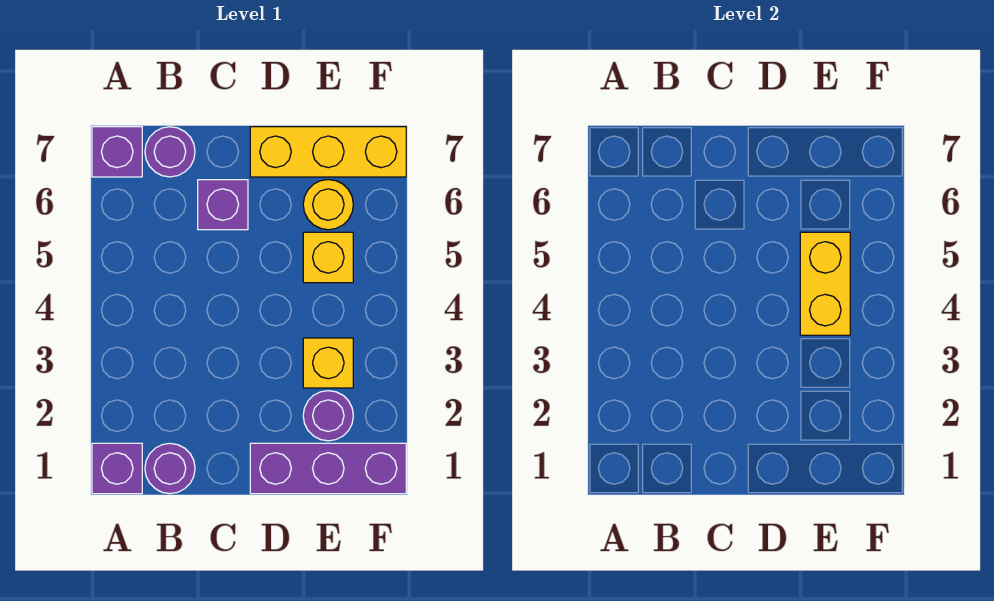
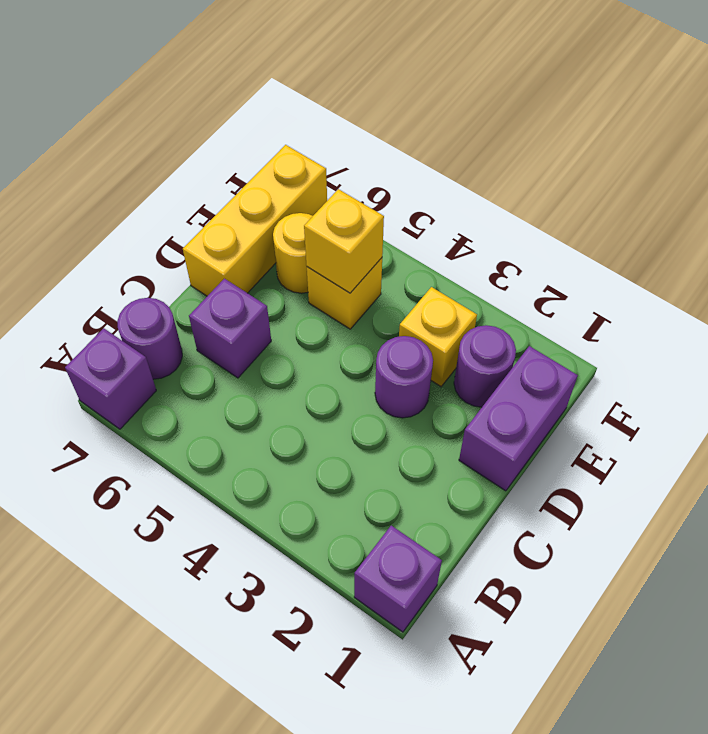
purple round brick B1 level 1 -> purple round brick D3 level 1
purple brick D1:F1 level 1 -> purple brick D1:E1 level 1
yellow brick E4:E5 level 2 -> yellow brick E5 level 2

